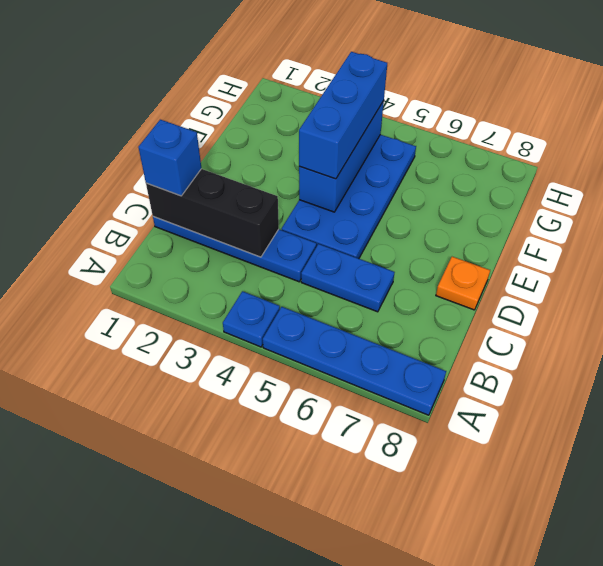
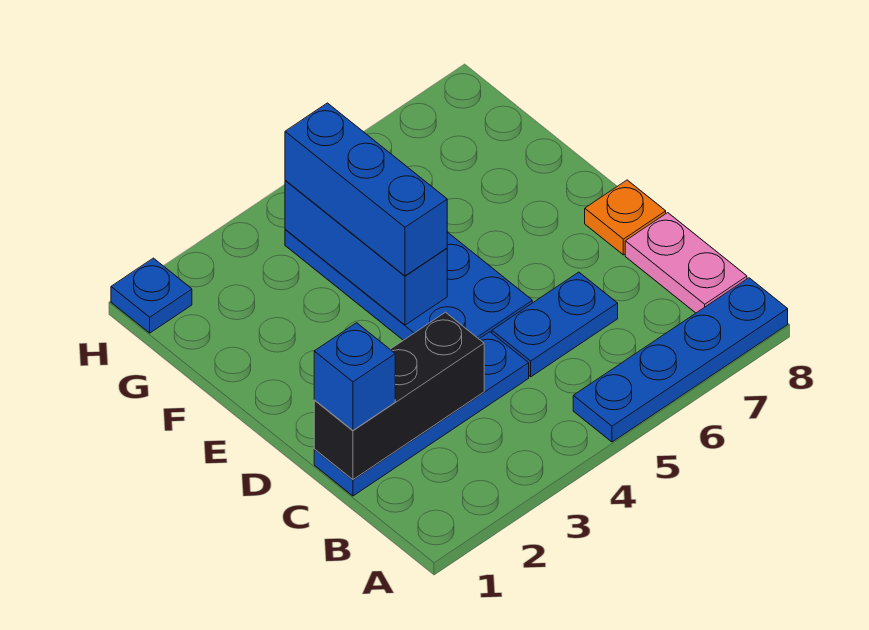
blue plate A4 level 1 -> blue plate H1 level 1
none -> pink plate B8:C8 level 1

